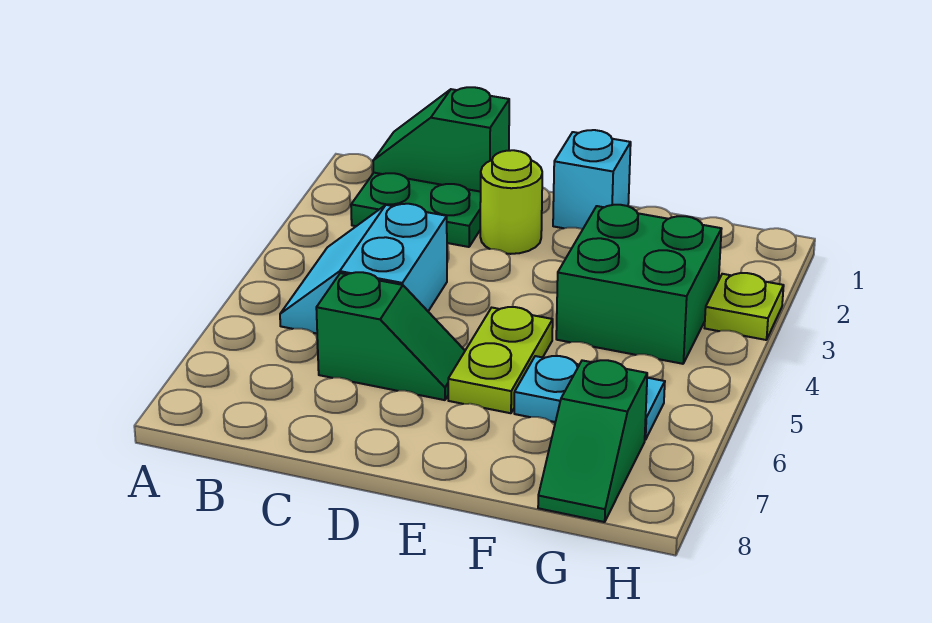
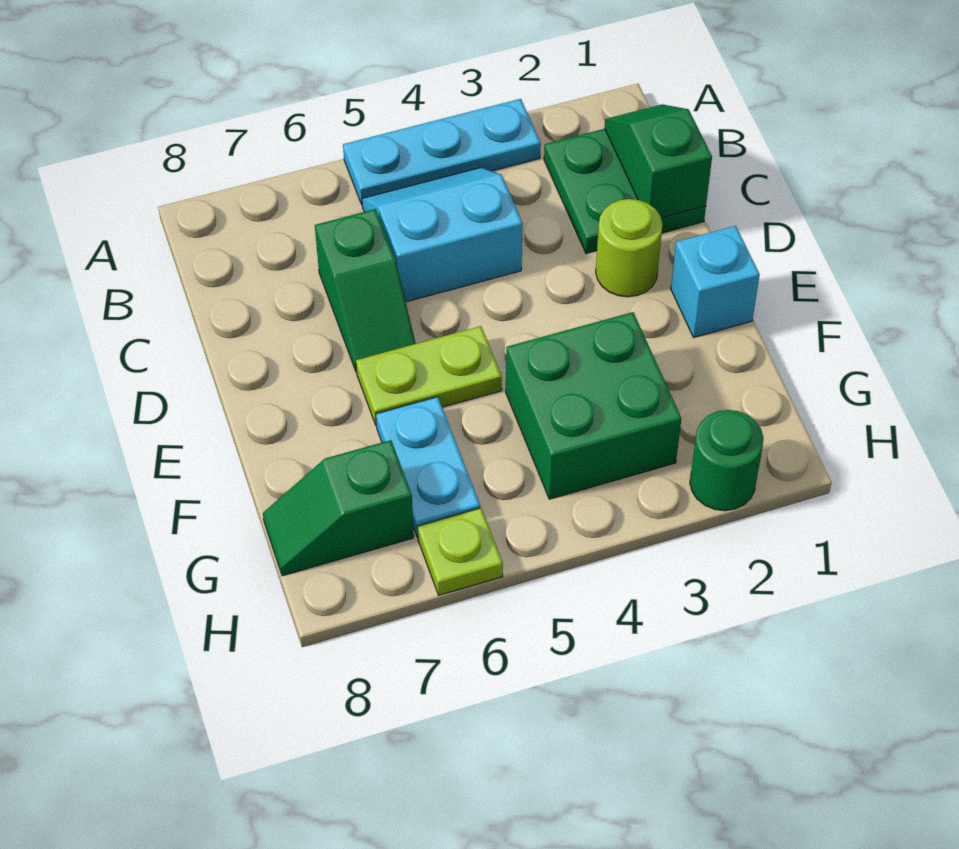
none -> cyan plate A3:A5 level 1
none -> green round brick H2 level 1
lime plate H3 level 1 -> lime plate H6 level 1

